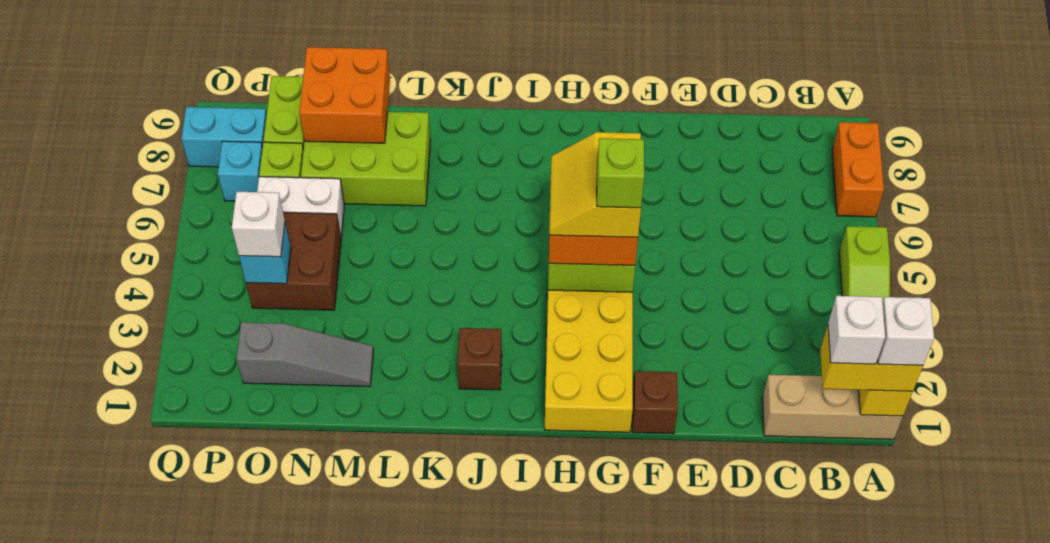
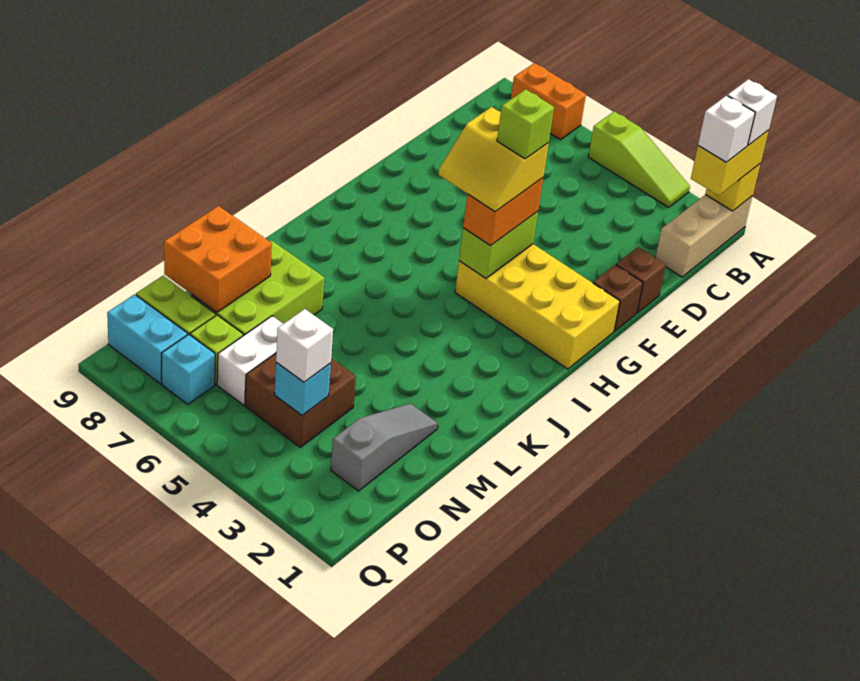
brown brick J2 level 1 -> brown brick E1 level 1
cyan brick P8:Q8 level 1 -> cyan brick P8:P9 level 1

